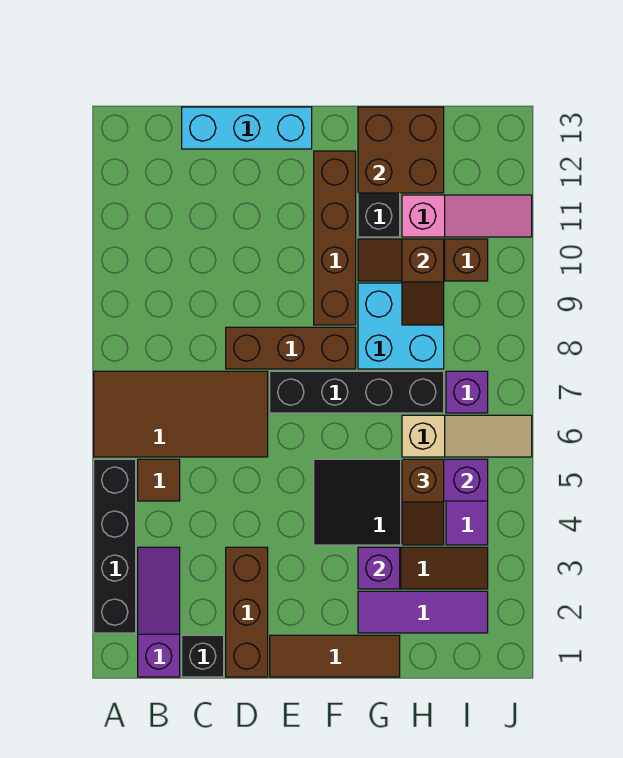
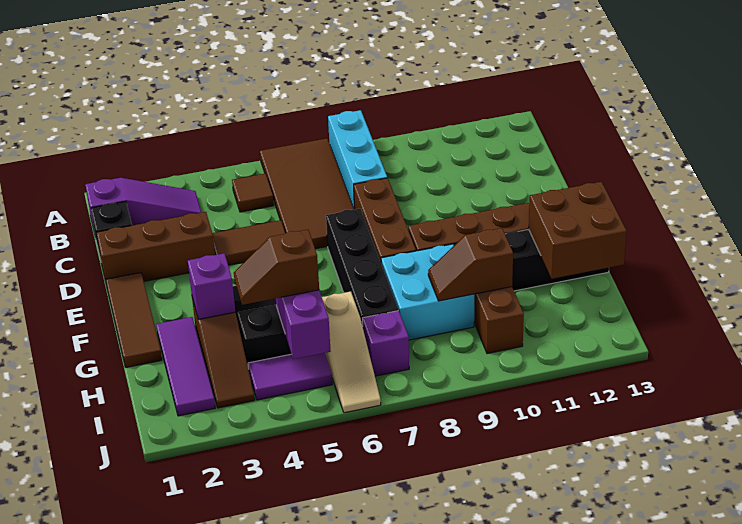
black brick A2:A5 level 1 -> none
cyan brick C13:E13 level 1 -> cyan brick A8:C8 level 1
none -> brown tile D4:D5 level 1
pink slope H11:J11 level 1 top H -> none

